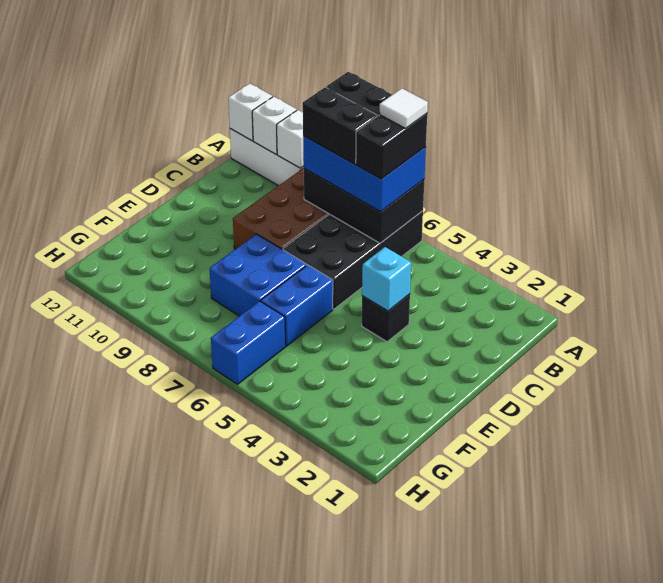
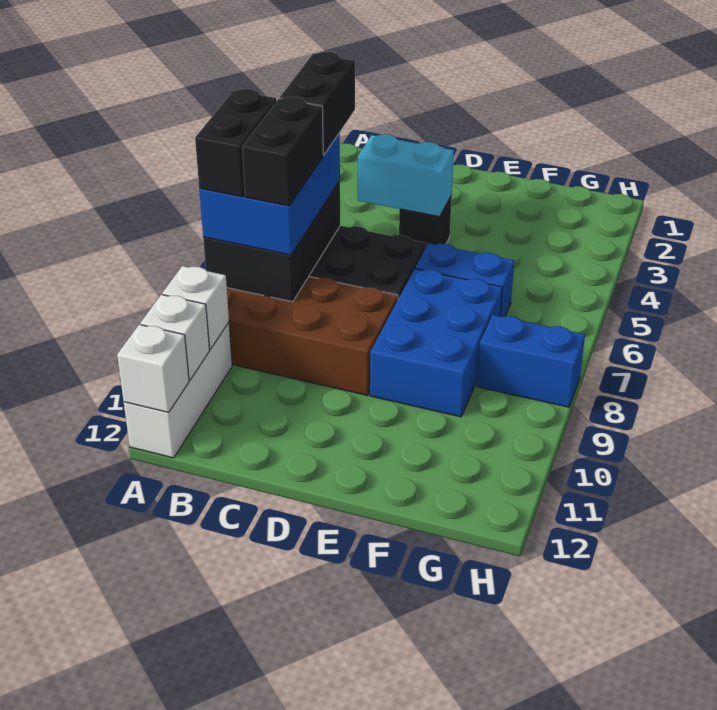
black brick A6:B6 level 4 -> black brick B5:B6 level 4
white tile A6 level 5 -> none
cyan brick D4 level 2 -> cyan brick C4:D4 level 2
blue brick E7:F8 level 1 -> blue brick E7:F9 level 1
blue brick G6:H6 level 1 -> blue brick G8:H8 level 1

